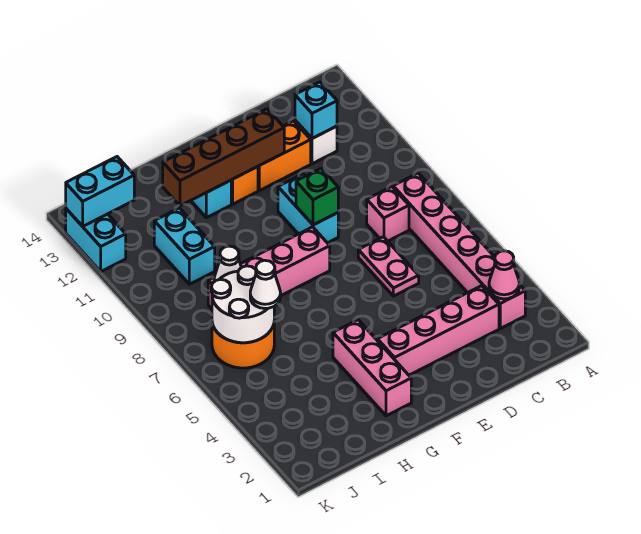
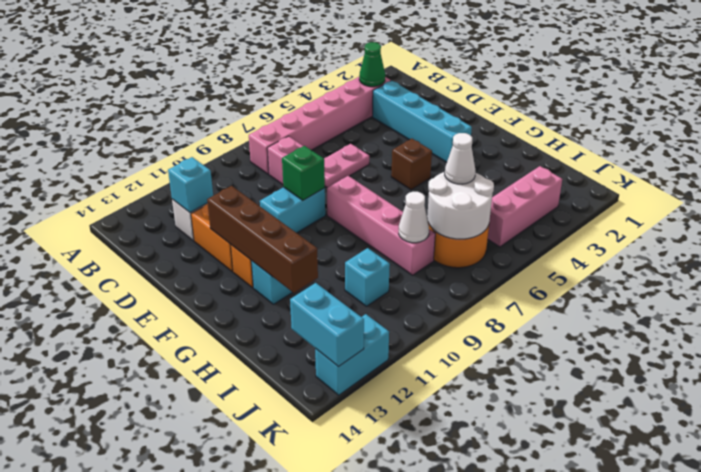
pink cone B3 level 2 -> green cone B3 level 2
pink brick C3:F3 level 1 -> cyan brick C3:F3 level 1
none -> brown brick F5 level 1
pink brick G2:G4 level 1 -> pink brick J3:J5 level 1
cyan brick I10:I11 level 1 -> cyan brick I10 level 1

